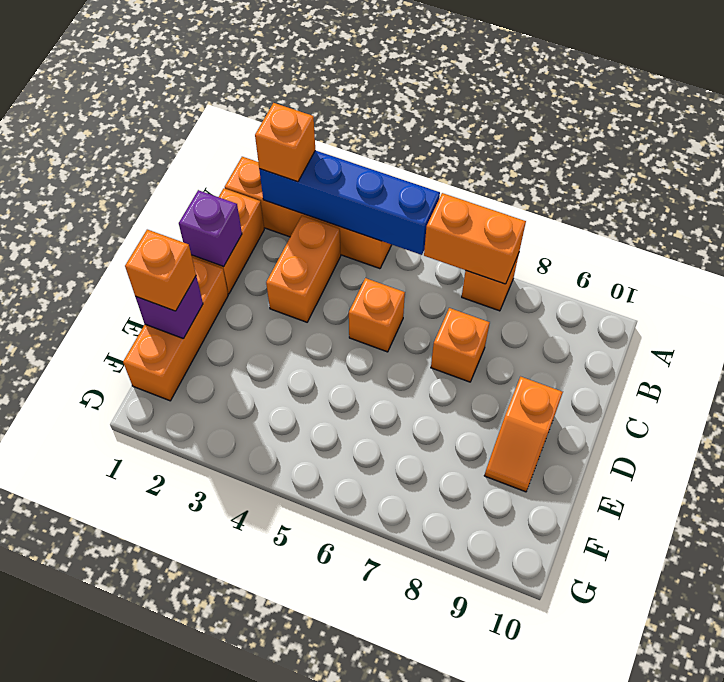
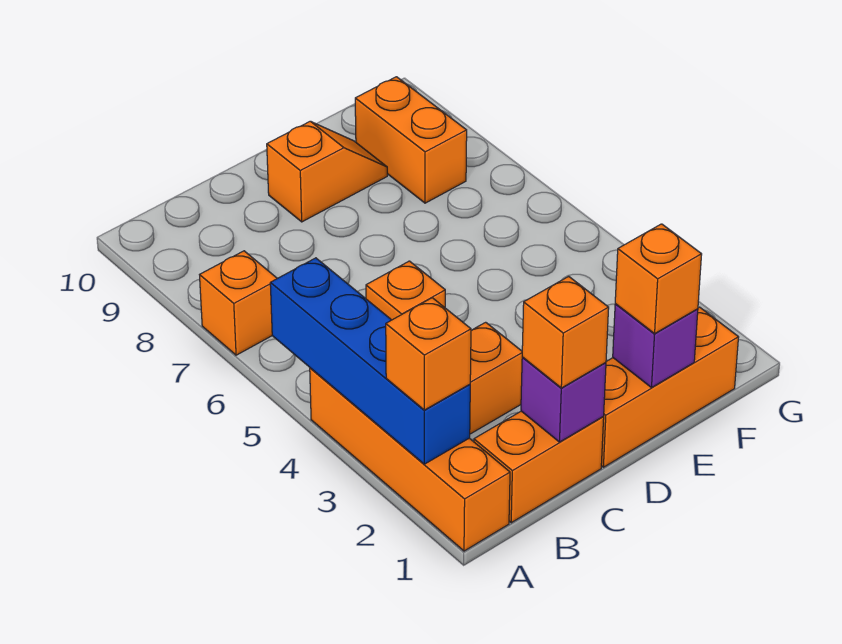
orange brick A6:A7 level 2 -> orange brick F8:F9 level 1
orange brick C7 level 1 -> orange brick C1 level 3

